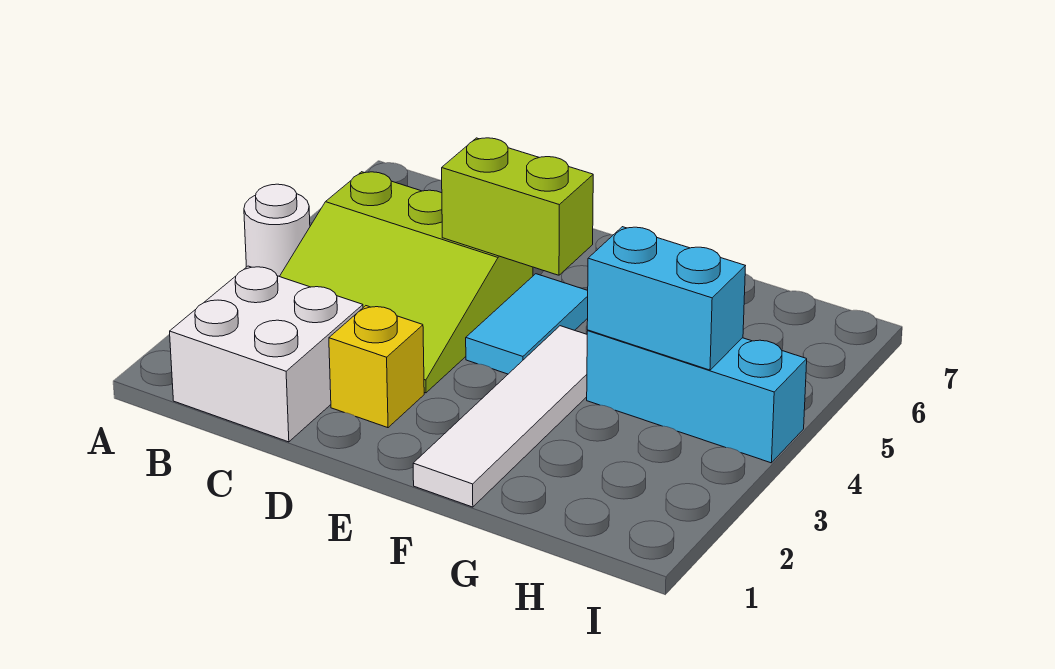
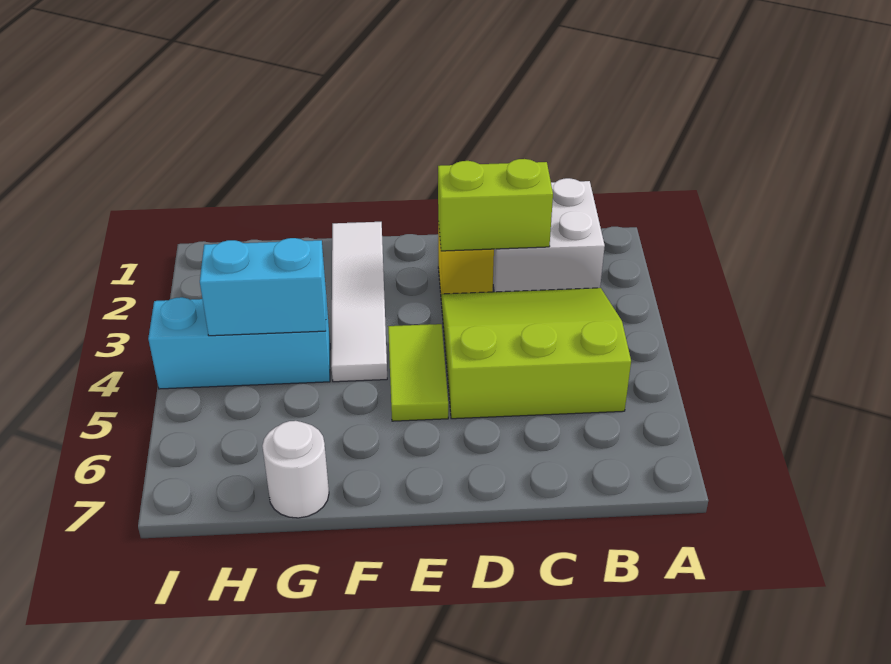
white round brick A4 level 1 -> white round brick G7 level 1
lime brick D5:E5 level 2 -> lime brick C2:D2 level 2
cyan tile E4:E5 level 1 -> lime tile E4:E5 level 1

